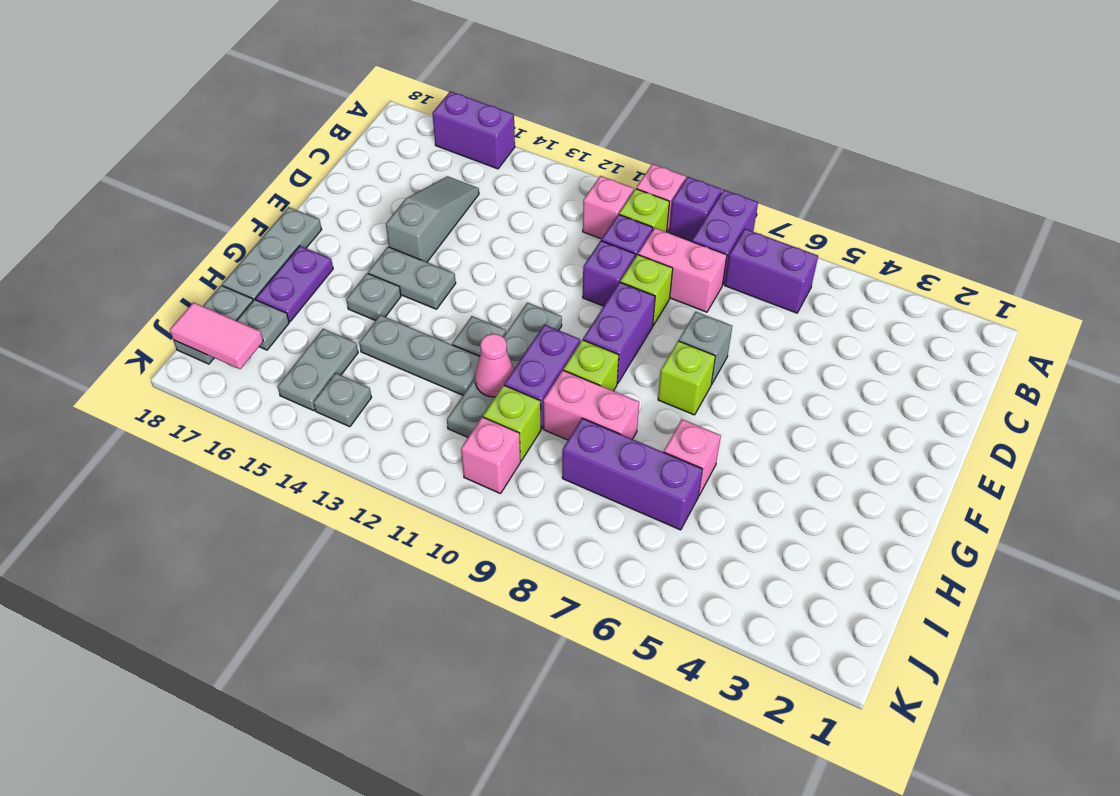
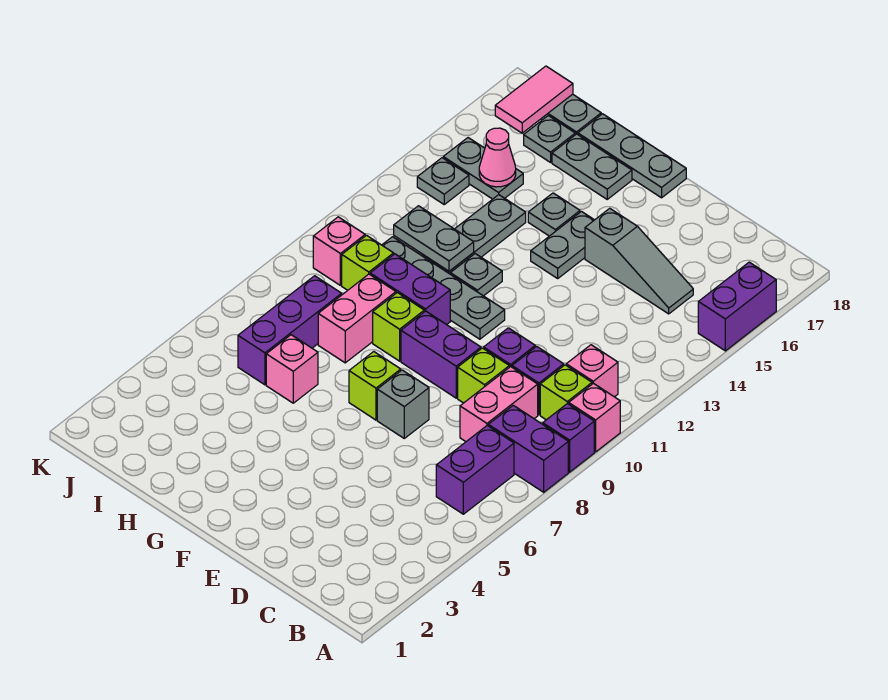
purple plate G17:H17 level 1 -> grey plate G17:H17 level 1
pink cone H11 level 2 -> pink cone I15 level 2
none -> grey plate H12:I12 level 2

